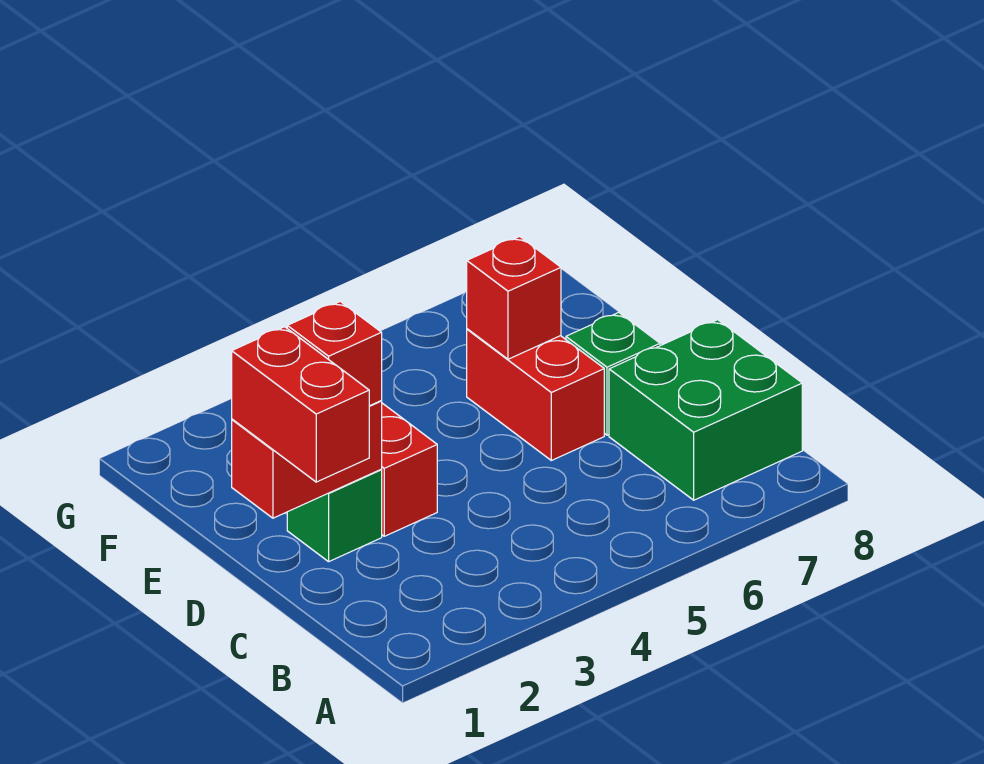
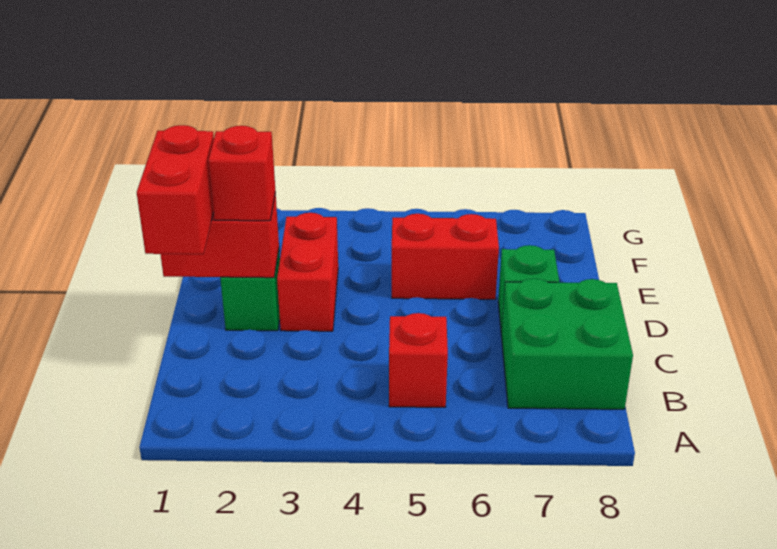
red brick D6:E6 level 1 -> red brick E5:E6 level 1
red brick E6 level 2 -> red brick B5 level 1

